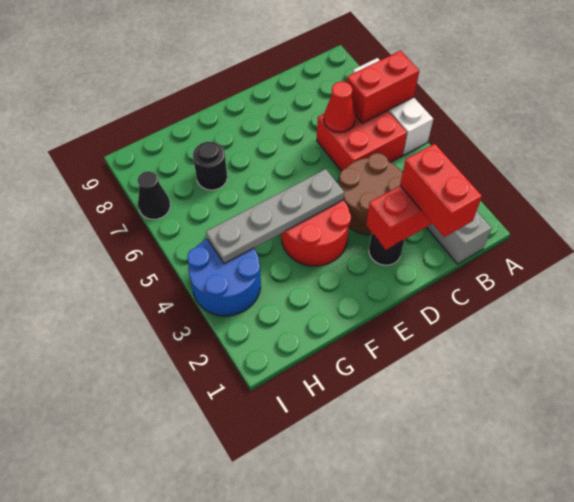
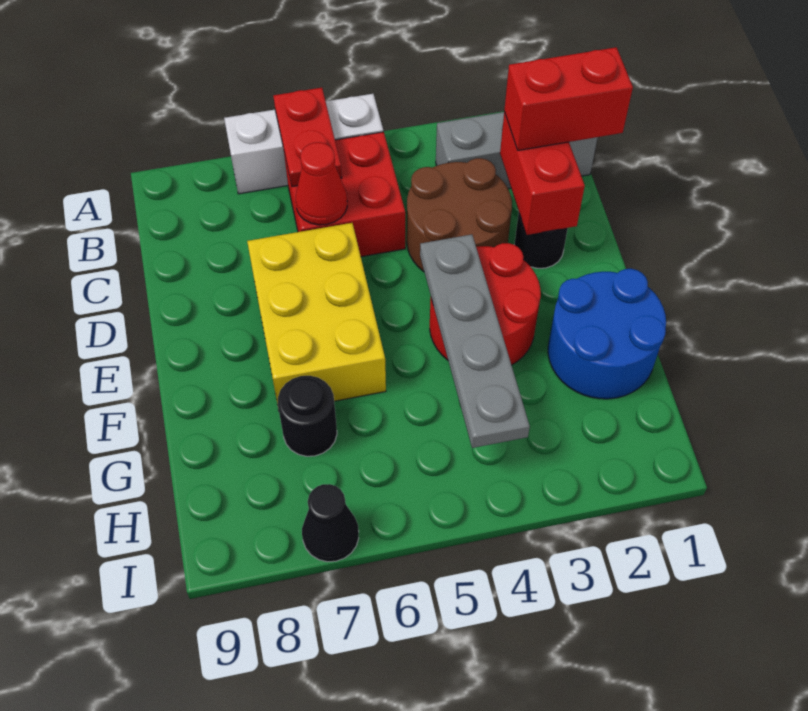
red brick A6:B6 level 2 -> red plate A6:B6 level 2
none -> yellow brick D6:F7 level 1
blue round brick H3:I4 level 1 -> blue round brick F1:G2 level 1

